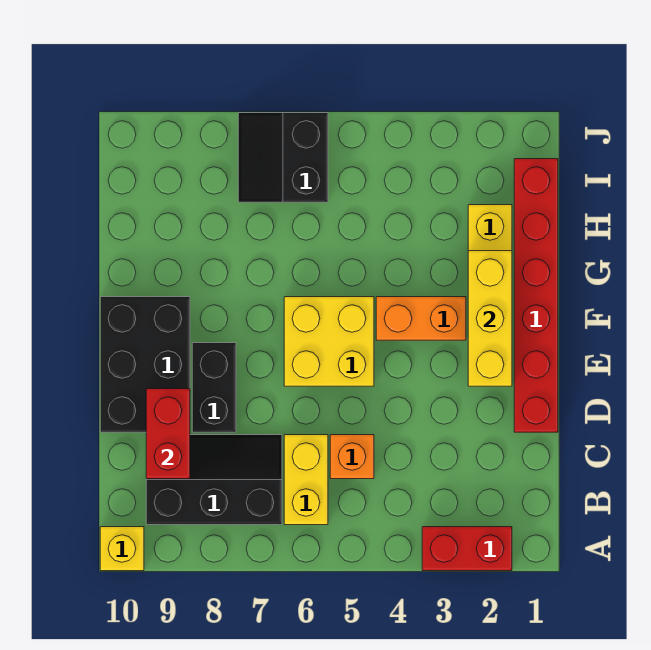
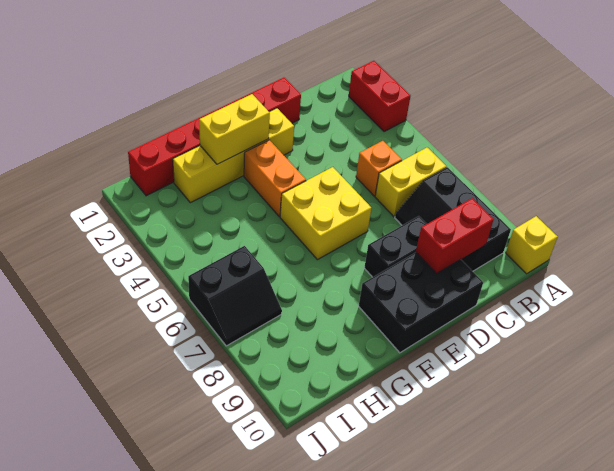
yellow brick E2:G2 level 2 -> yellow brick F2:G2 level 2

